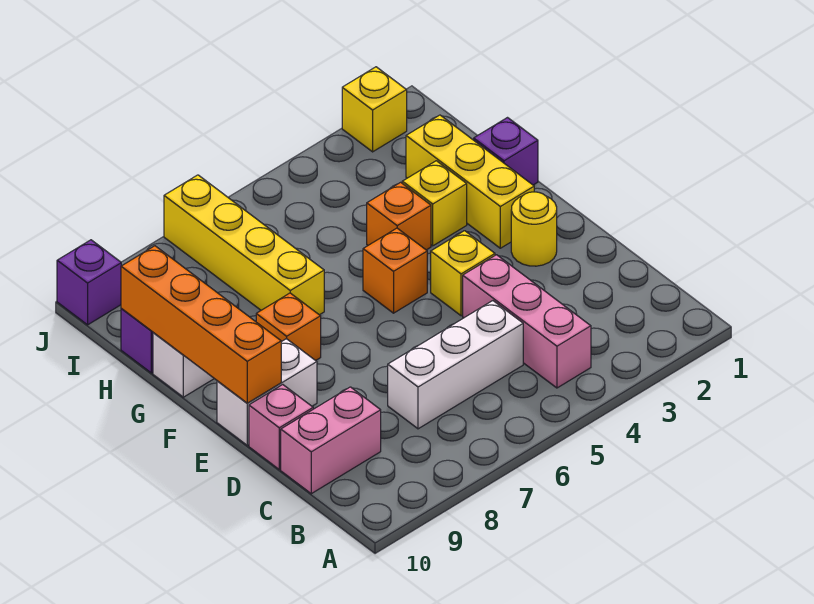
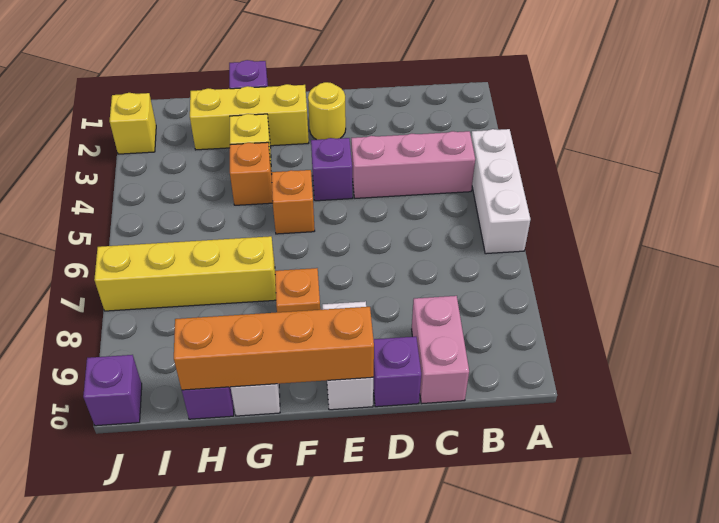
white brick C5:C7 level 1 -> white brick A4:A6 level 1
pink brick D10 level 1 -> purple brick D10 level 1
yellow brick E4 level 1 -> purple brick E4 level 1

